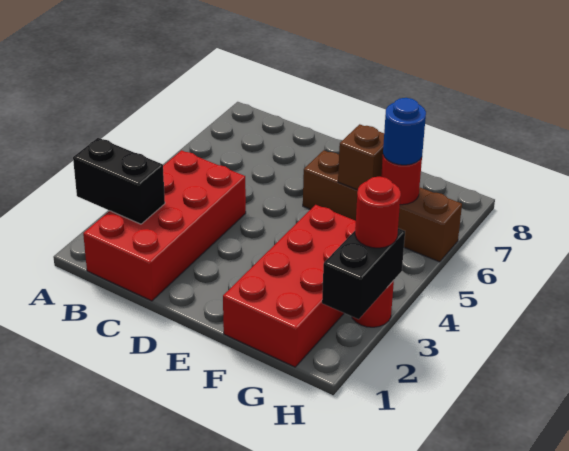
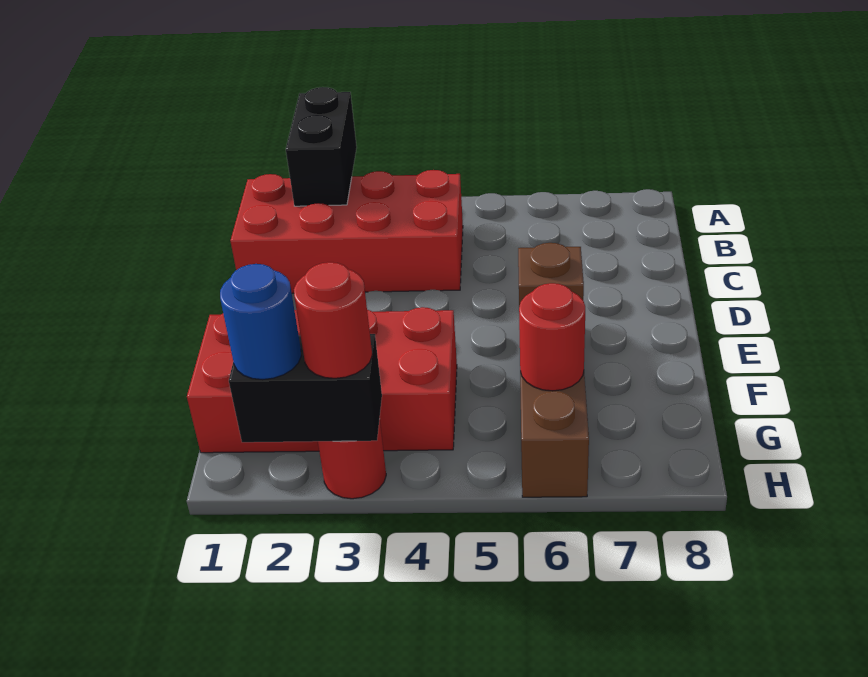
blue round brick G6 level 3 -> blue round brick H2 level 3

